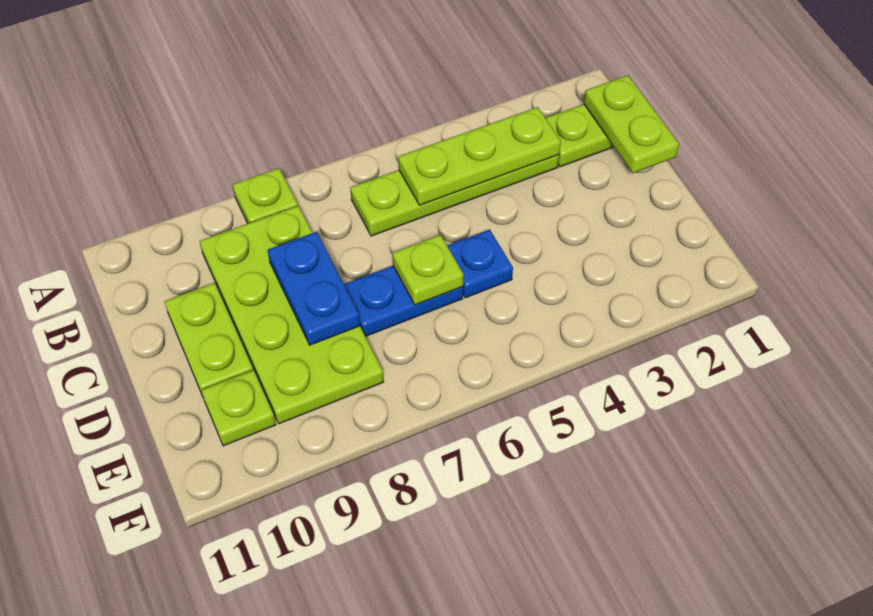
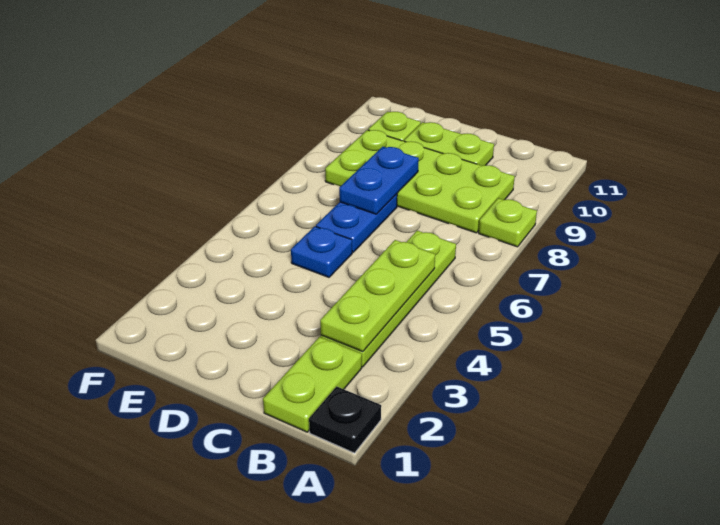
none -> black plate A1 level 1
lime plate B1:C1 level 2 -> none
blue plate C8:D8 level 2 -> blue plate D7:D8 level 2
lime plate D6 level 2 -> none

